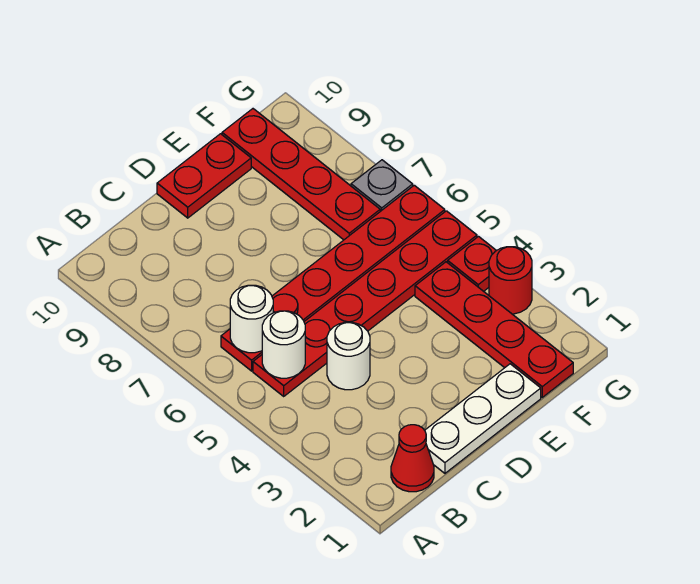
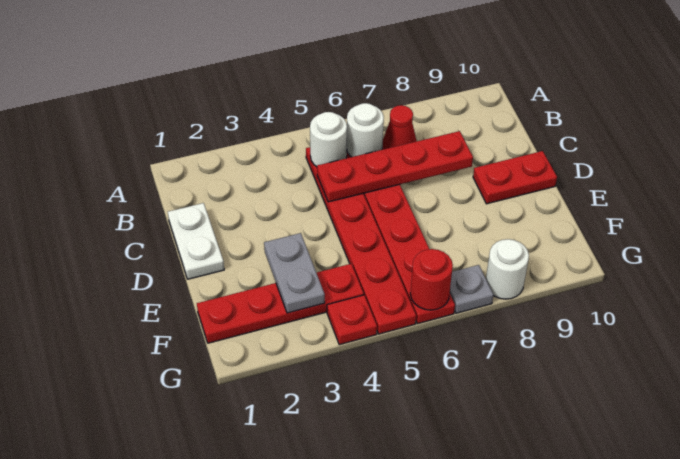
red cone B1 level 1 -> red cone B7 level 1
white plate C1:E1 level 1 -> white plate C1:D1 level 1
white round brick C4 level 1 -> white round brick G8 level 1
red plate D10:E10 level 1 -> red plate D9:D10 level 1
none -> grey plate E3:F3 level 2
red plate F7:F10 level 1 -> red plate C5:C8 level 2
red round brick G3 level 1 -> red round brick G6 level 2

